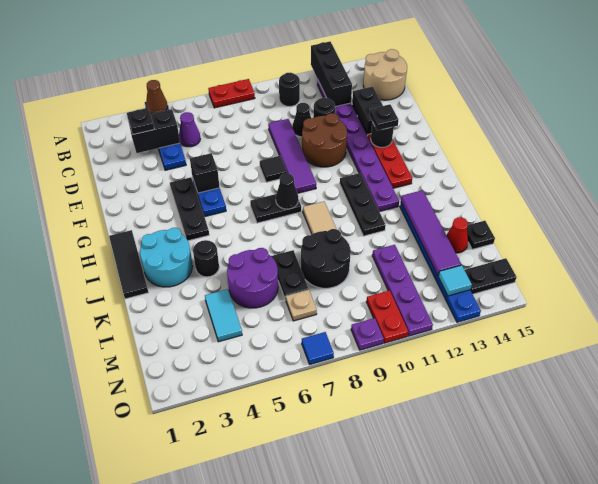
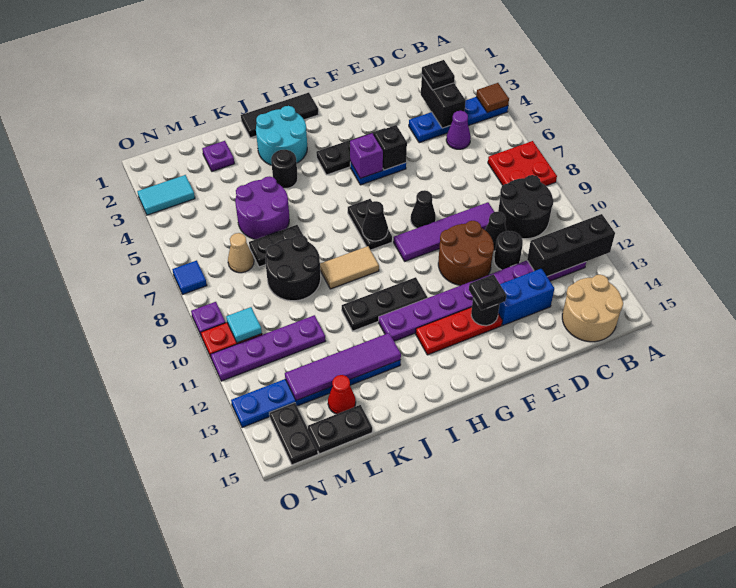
brown cone A4 level 2 -> brown tile A4 level 2
red plate A7:A8 level 1 -> red plate A7:B8 level 1
black round brick B10 level 1 -> black round brick B9:C10 level 1
black brick D13:E13 level 1 -> blue brick D13:E13 level 1
black tile F8 level 1 -> black cone F8 level 1
none -> purple brick G5 level 2
none -> purple plate L2 level 1
cyan tile L4:M4 level 1 -> cyan tile N3:O3 level 1
black plate L15 level 1 -> black plate L15:M15 level 1
tan plate M7 level 1 -> tan cone M7 level 1
cyan tile N13 level 2 -> cyan tile N10 level 2

